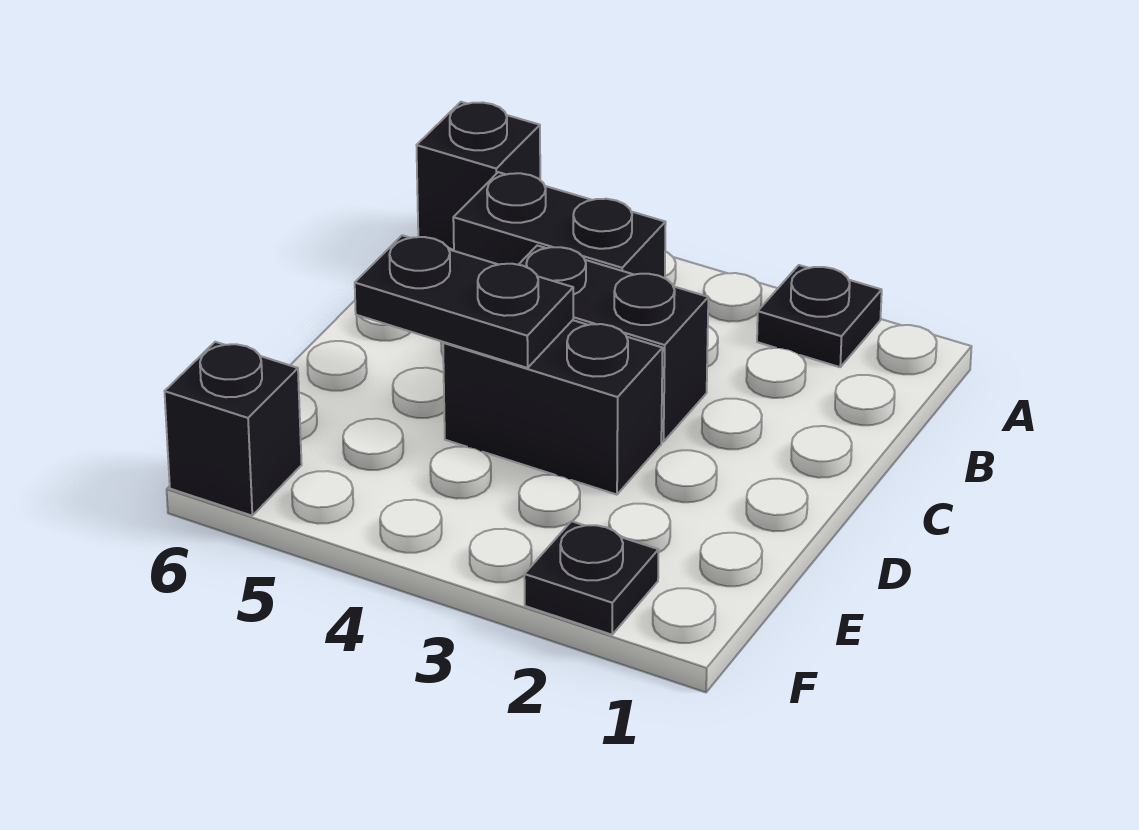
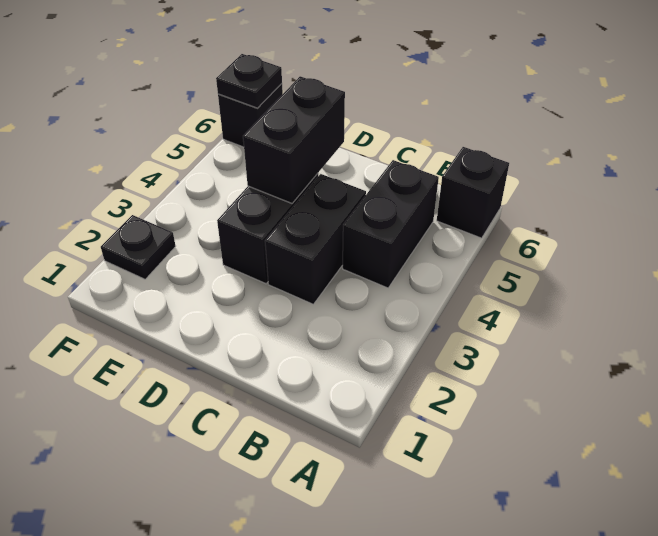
black plate A2 level 1 -> black plate F6 level 2
black plate D4:D5 level 2 -> black brick D4:D5 level 2

